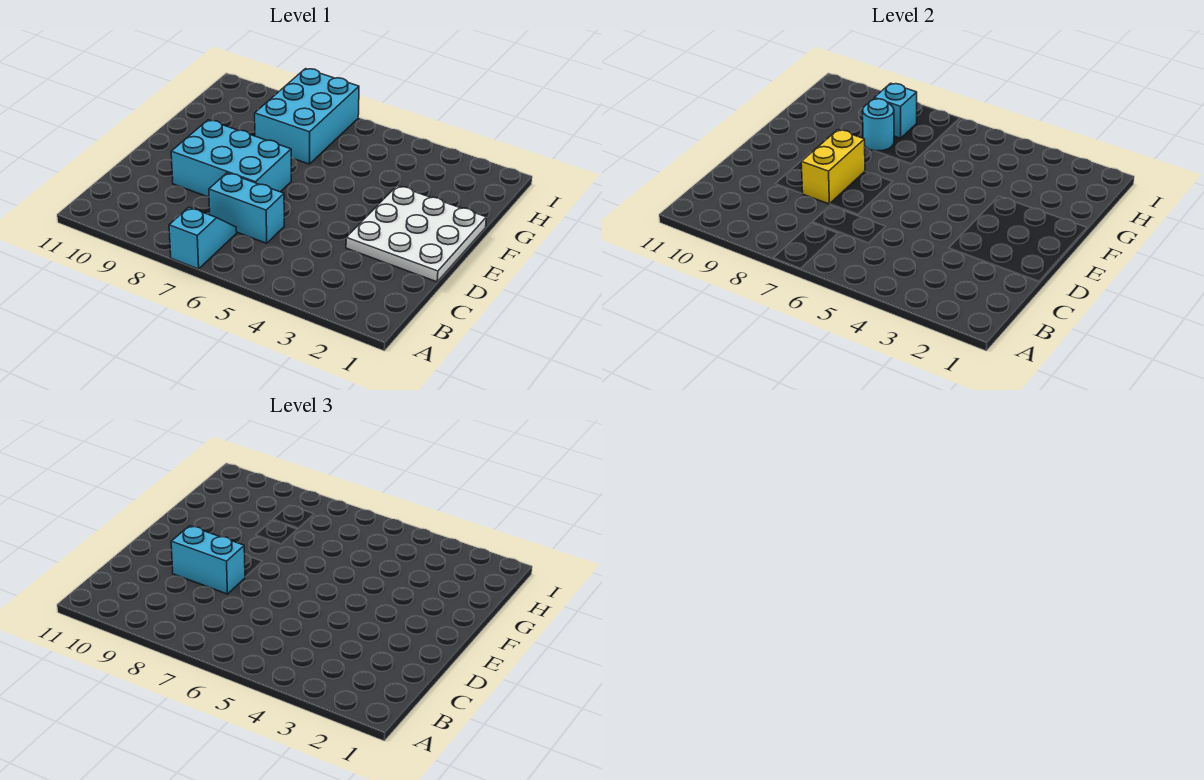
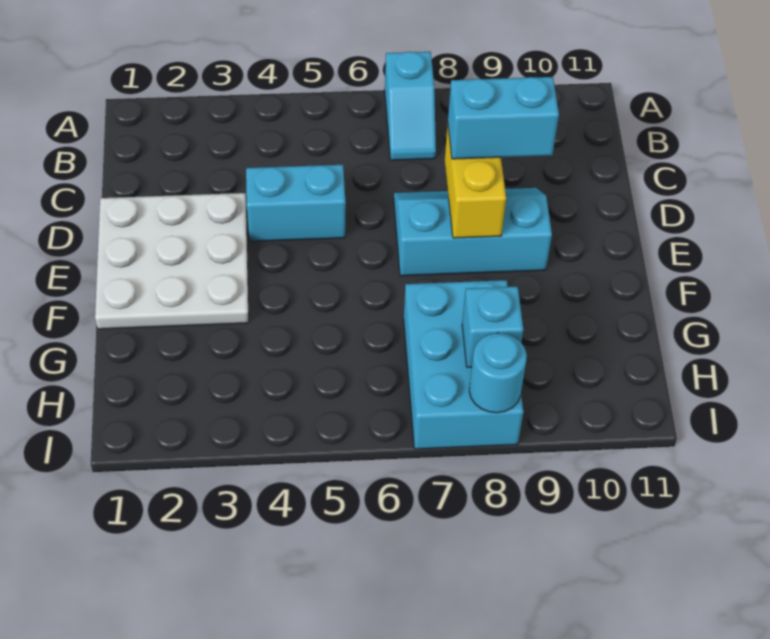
cyan brick C6:C7 level 1 -> cyan brick D4:D5 level 1
cyan brick D7:E9 level 1 -> cyan slope D7:E9 level 1 top E
cyan round brick G8 level 2 -> cyan round brick I8 level 2

